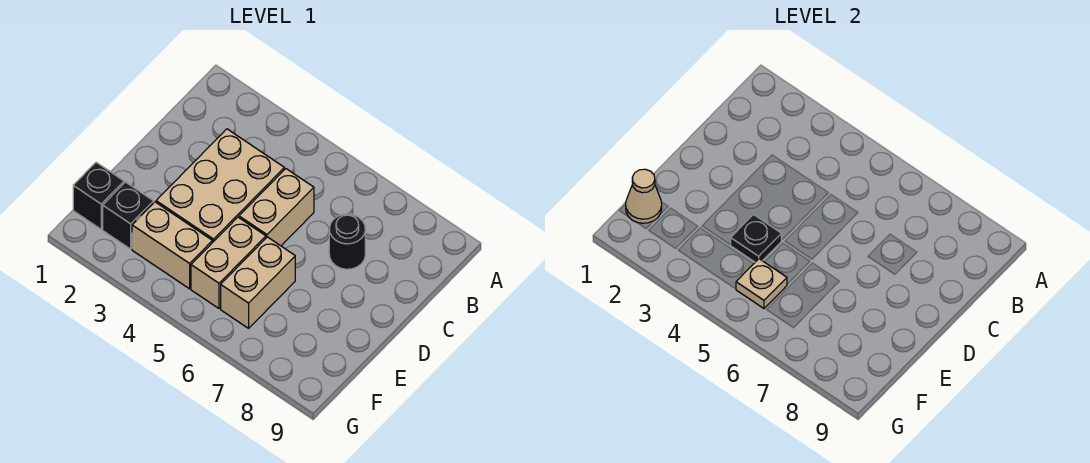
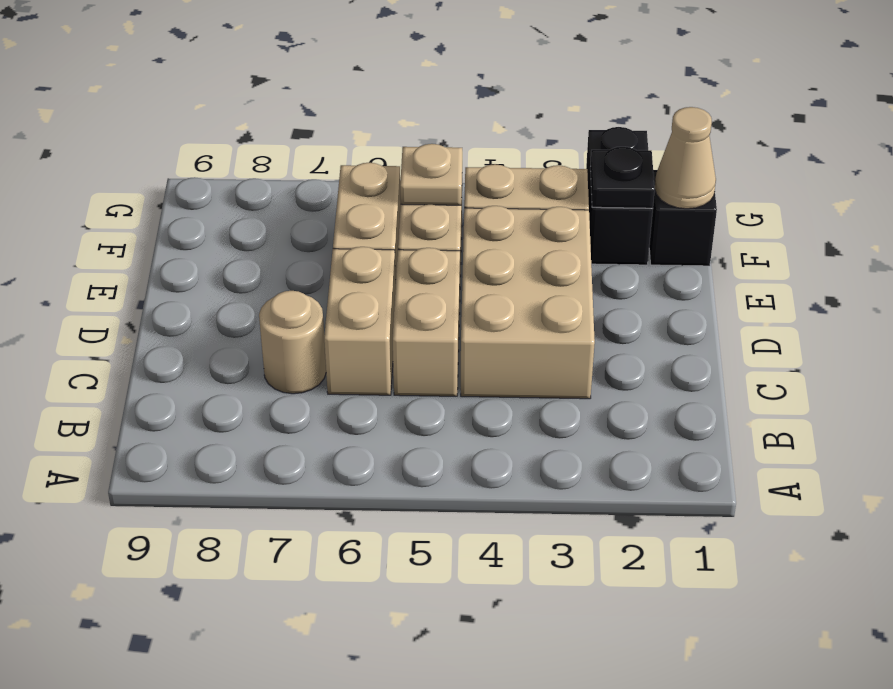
none -> tan brick C6:D6 level 1
black round brick C7 level 1 -> tan round brick C7 level 1
black plate E4 level 2 -> black plate F2 level 2
black brick F2 level 1 -> black brick F2:G2 level 1

